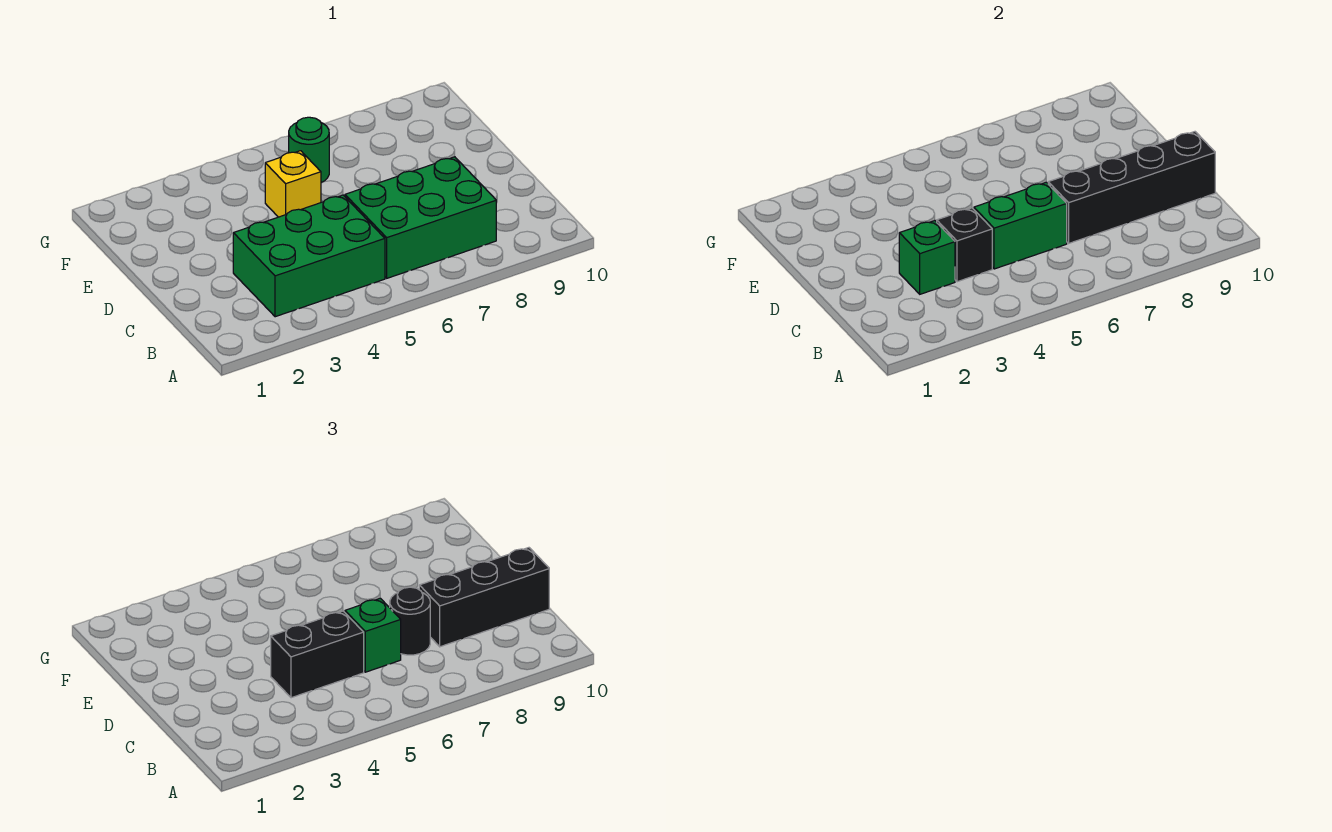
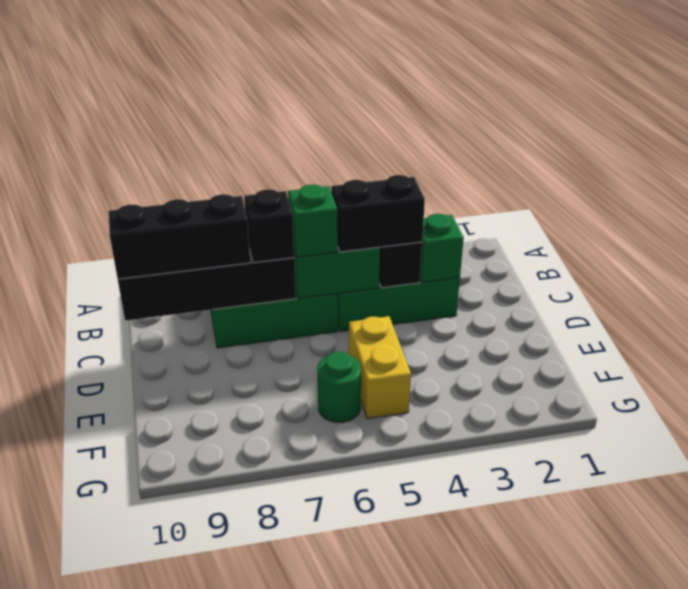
black round brick C7 level 3 -> black brick C7 level 3
yellow brick E5 level 1 -> yellow brick E5:F5 level 1

